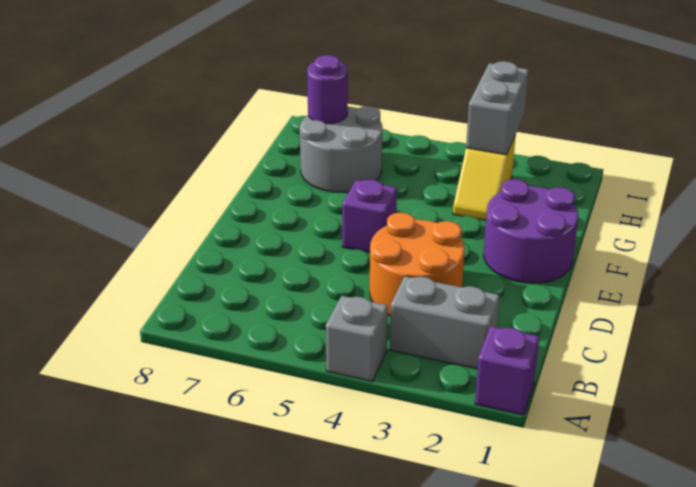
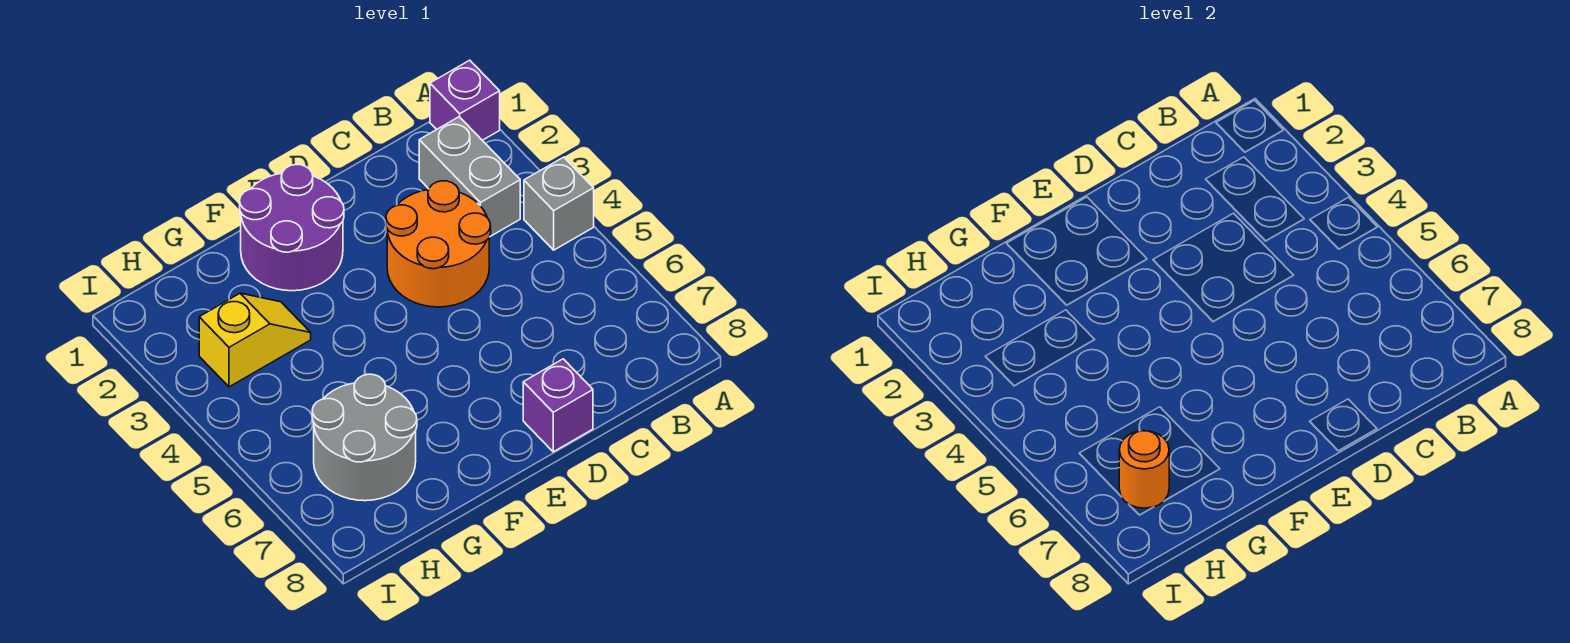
purple brick E5 level 1 -> purple brick D8 level 1
grey brick H3:I3 level 2 -> none
purple round brick H7 level 2 -> orange round brick H7 level 2

